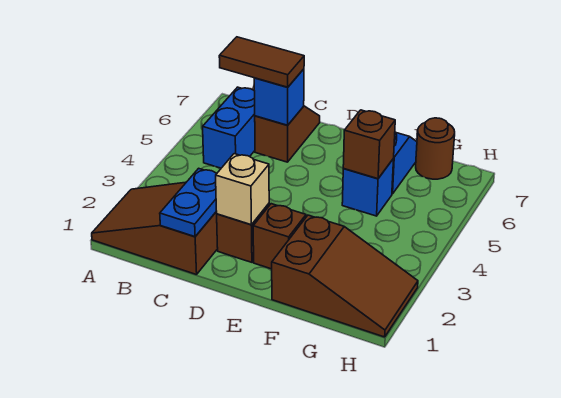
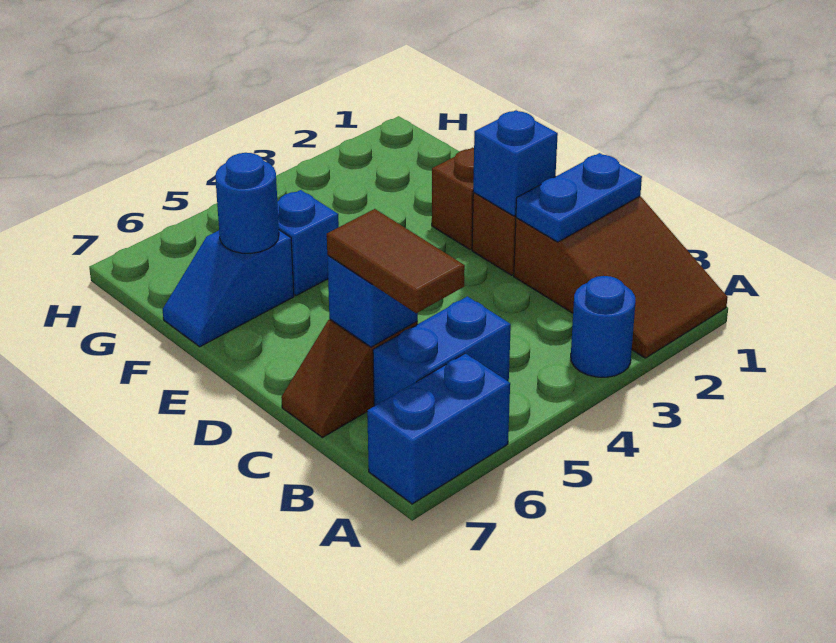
none -> blue round brick A3 level 1
none -> blue brick A6:A7 level 1
tan brick D2 level 2 -> blue brick D2 level 2
brown slope F1:H2 level 1 top F -> none
brown brick F5 level 2 -> none
none -> blue round brick F6 level 2
brown round brick G7 level 1 -> none

